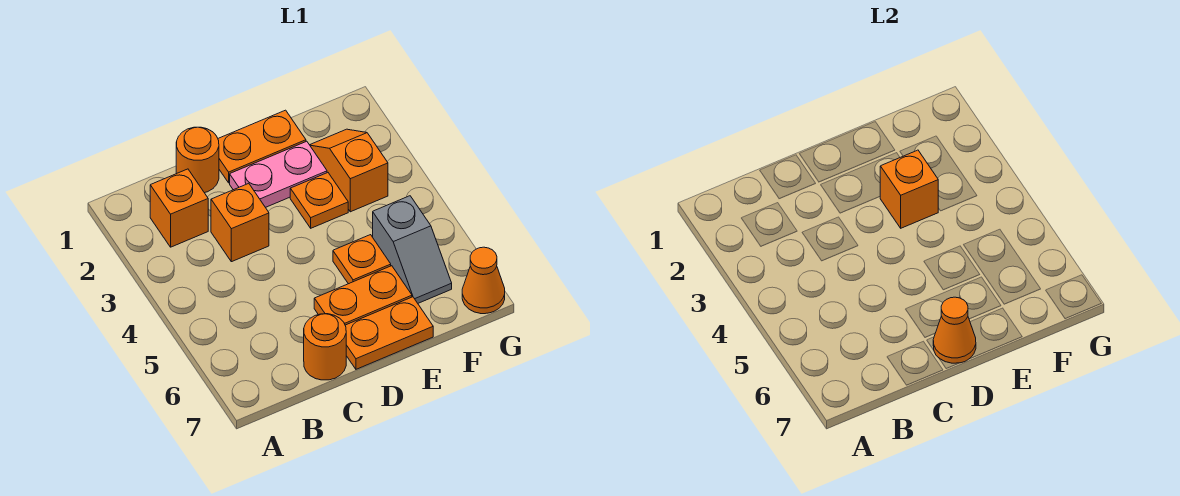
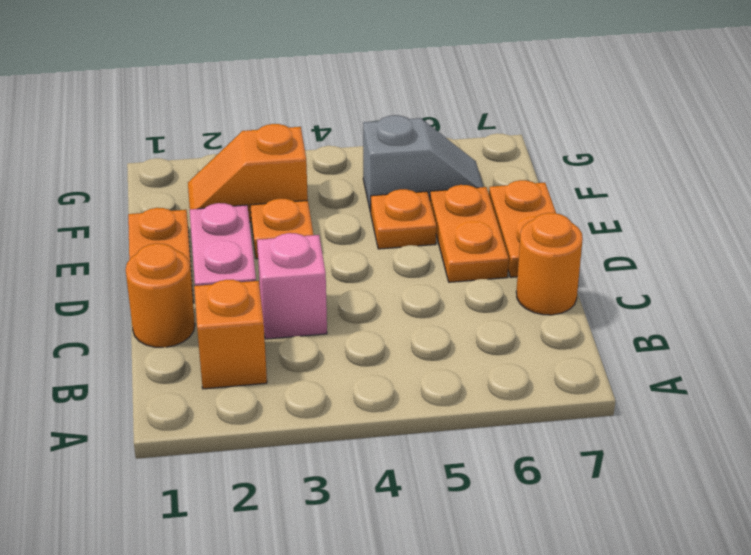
orange brick C3 level 1 -> pink brick C3 level 1
orange cone D7 level 2 -> none
orange brick E3 level 2 -> none
orange cone G7 level 1 -> none

